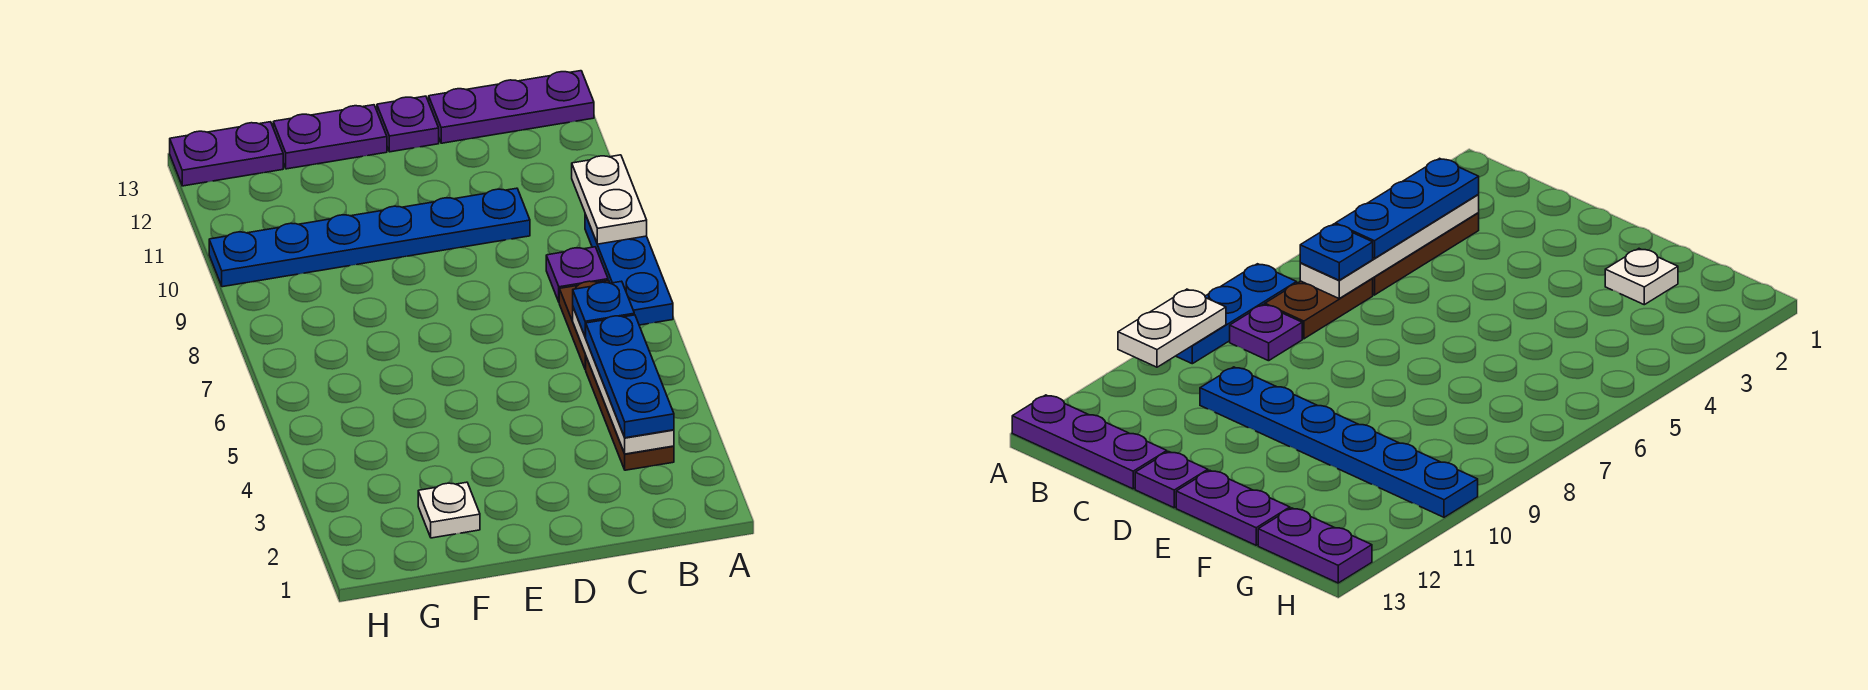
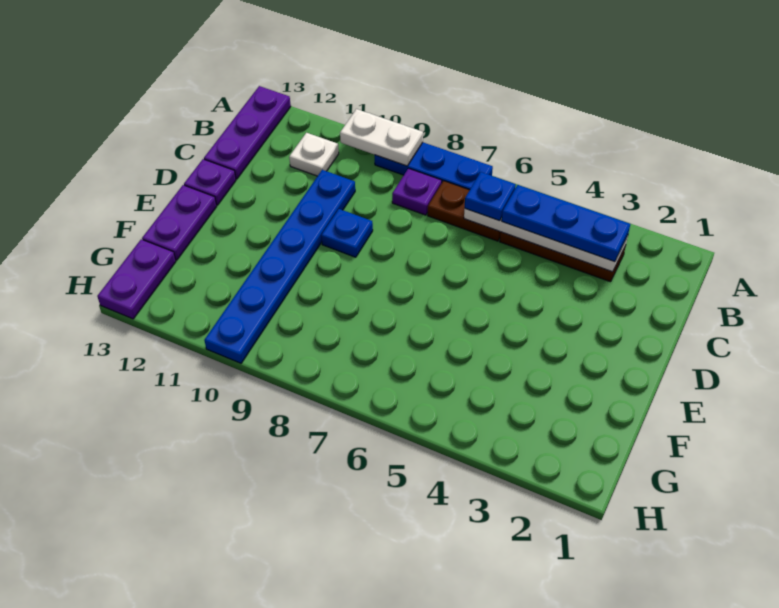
none -> blue plate D9 level 1
white plate F2 level 1 -> white plate B11 level 1

